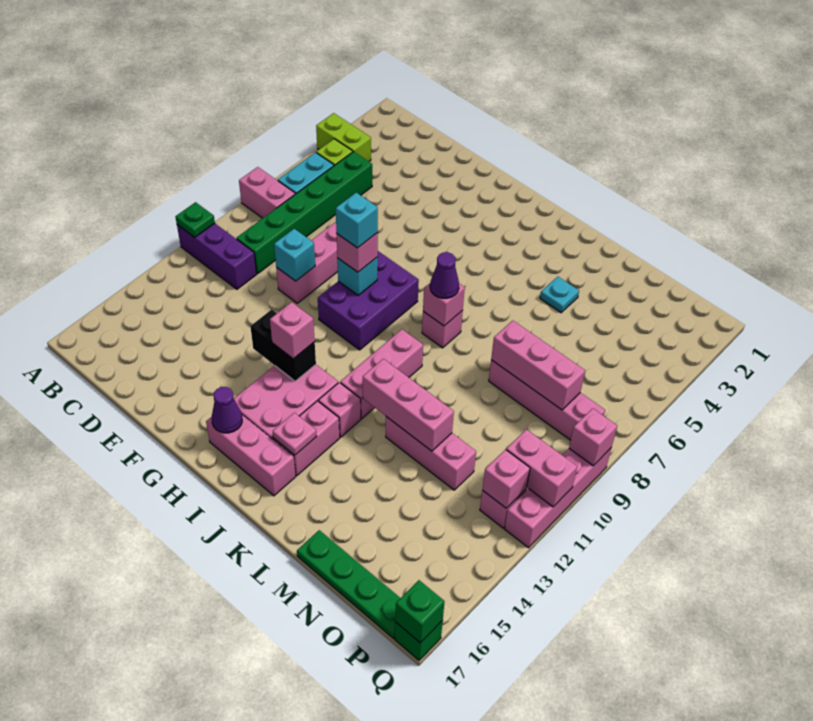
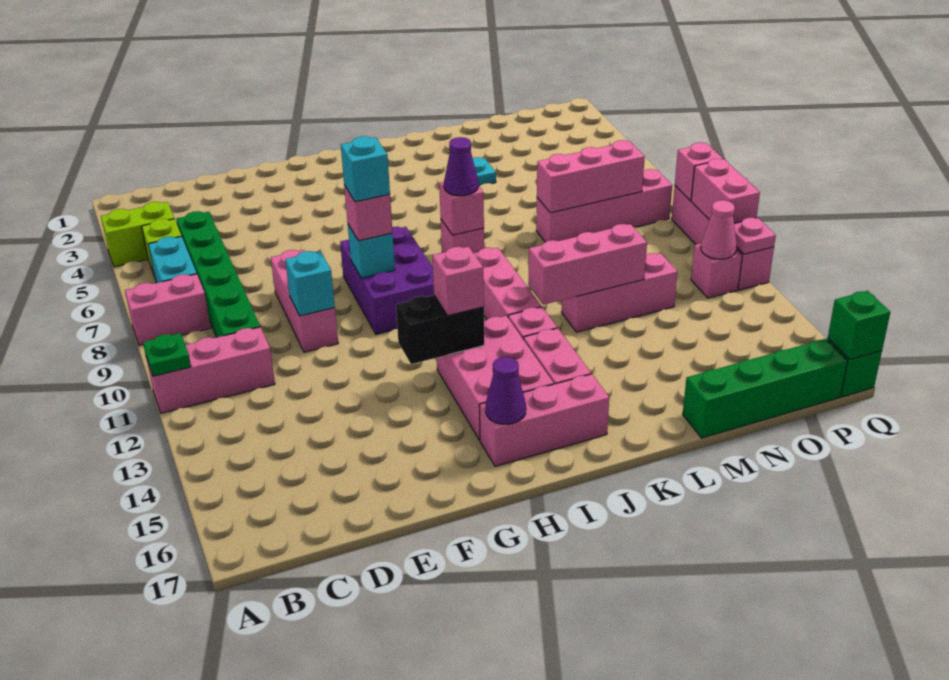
purple brick A11:C11 level 1 -> pink brick A11:C11 level 1
pink plate J15 level 2 -> pink plate Q12 level 2
green plate M17:P17 level 1 -> green brick M17:P17 level 1
pink brick P11:Q11 level 2 -> pink brick Q10:Q11 level 2
pink brick P12 level 2 -> pink cone P12 level 2

